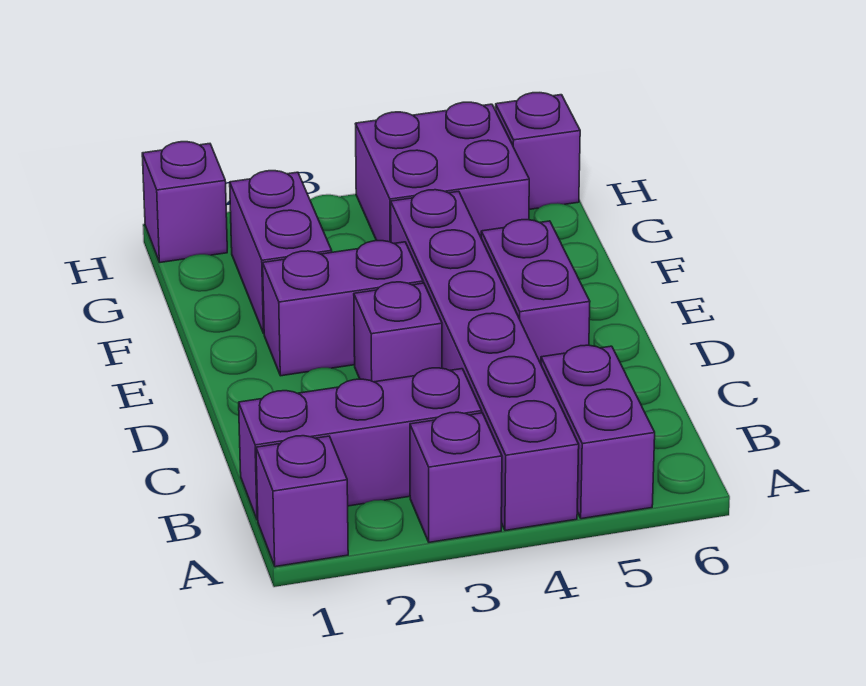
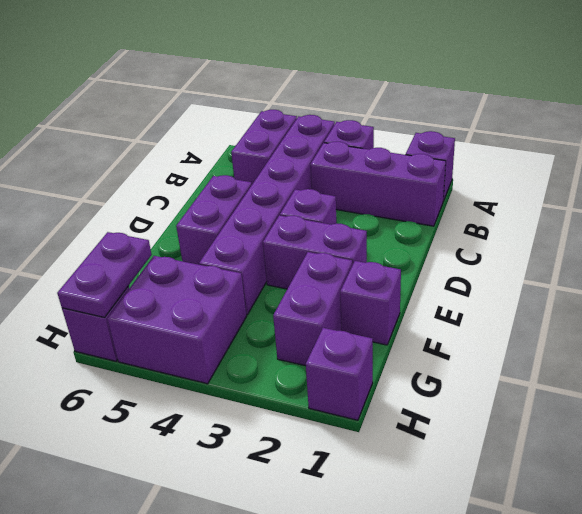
none -> purple brick F1 level 1
none -> purple plate G6:H6 level 2

